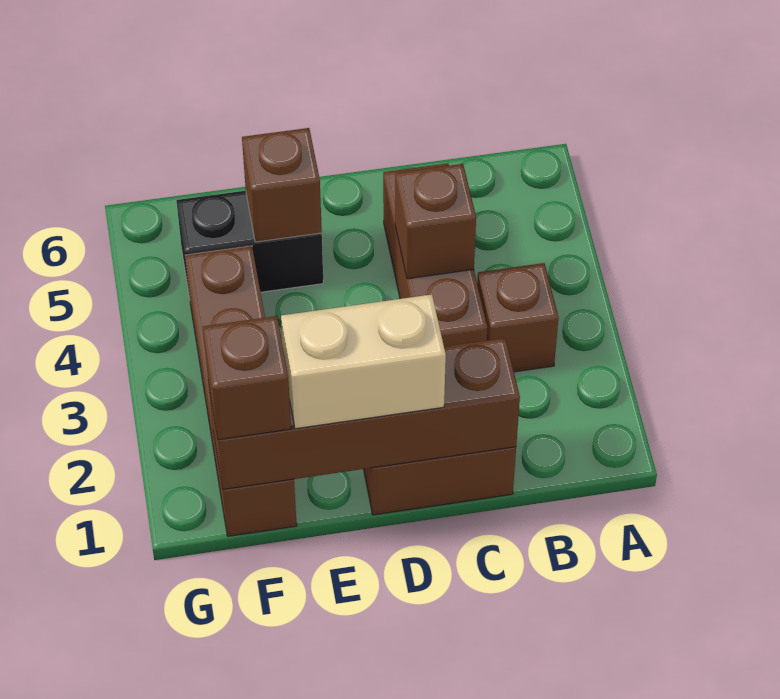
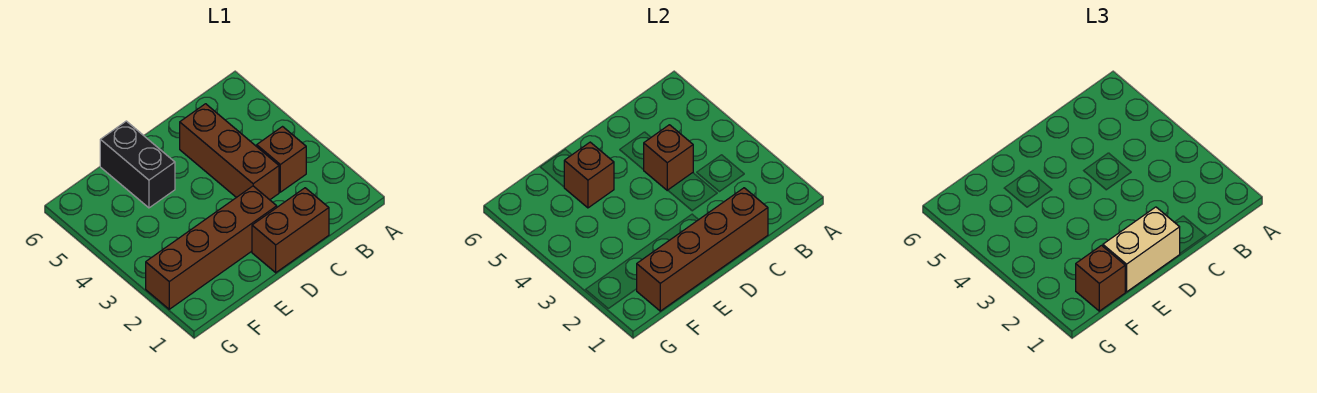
black brick E5:F5 level 1 -> black brick E5:E6 level 1
brown brick F1:F4 level 1 -> brown brick D2:G2 level 1

